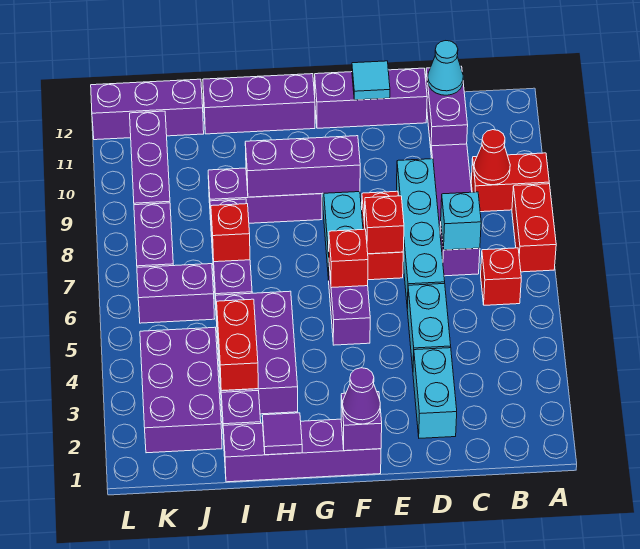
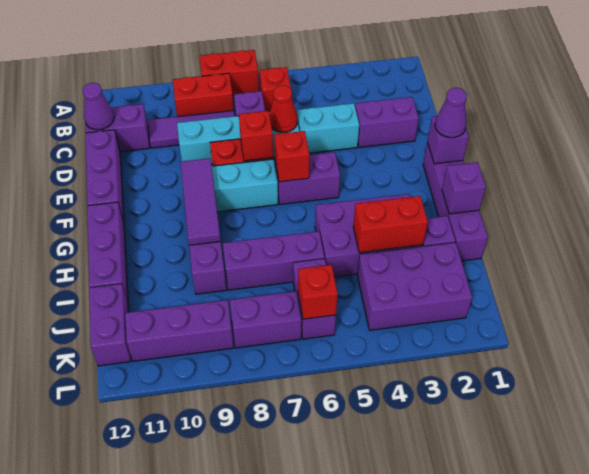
red brick A9:B9 level 1 -> red brick B8:B9 level 1
red cone B9 level 2 -> red cone D6 level 2
cyan brick C7 level 2 -> none
cyan cone C12 level 2 -> purple cone C12 level 2
cyan brick D2:D3 level 1 -> purple brick D2:D3 level 1
cyan tile E12 level 2 -> none
purple brick F9:H9 level 2 -> purple tile F9:H9 level 2
purple tile H1 level 2 -> purple brick H1 level 2
red brick I7 level 2 -> red brick K6 level 2
purple brick J12:L12 level 1 -> purple brick J12:K12 level 1

